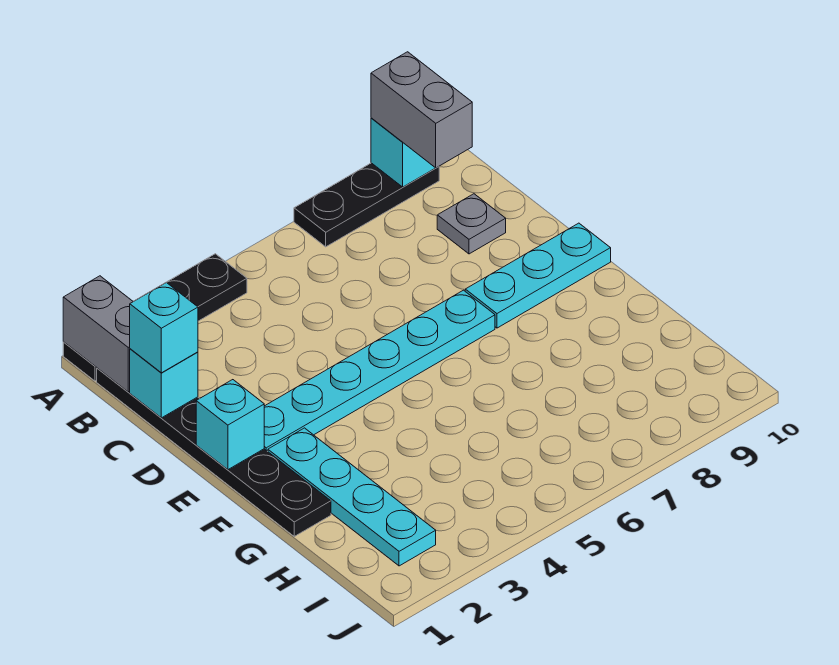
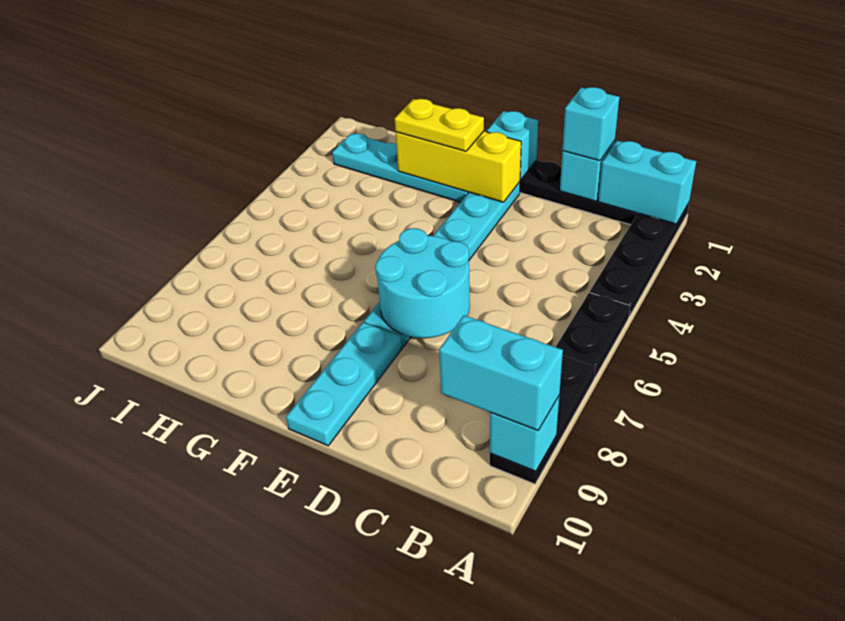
grey brick A1:B1 level 2 -> cyan brick A1:B1 level 2
none -> black plate A5:A6 level 1
grey brick A9:B9 level 3 -> cyan brick A9:B9 level 3
grey plate C9 level 1 -> none
none -> cyan round brick D6:E7 level 2
none -> yellow brick E2:G2 level 2
none -> yellow plate F2:G2 level 3

